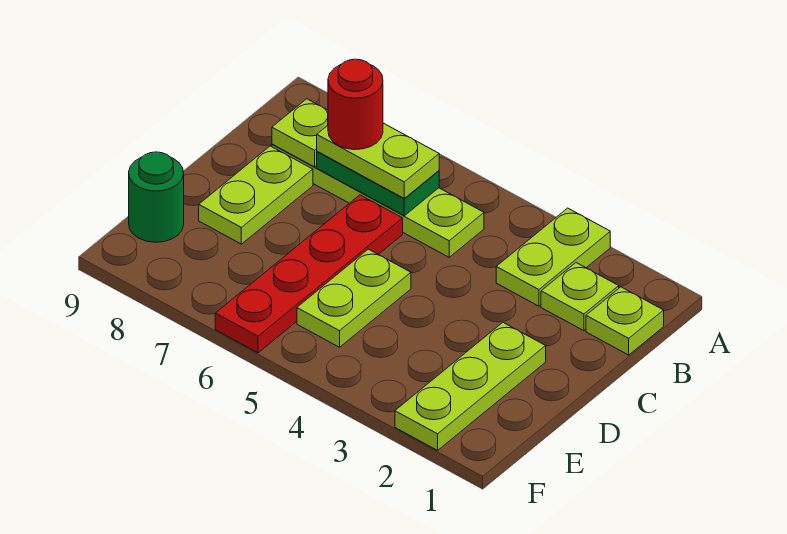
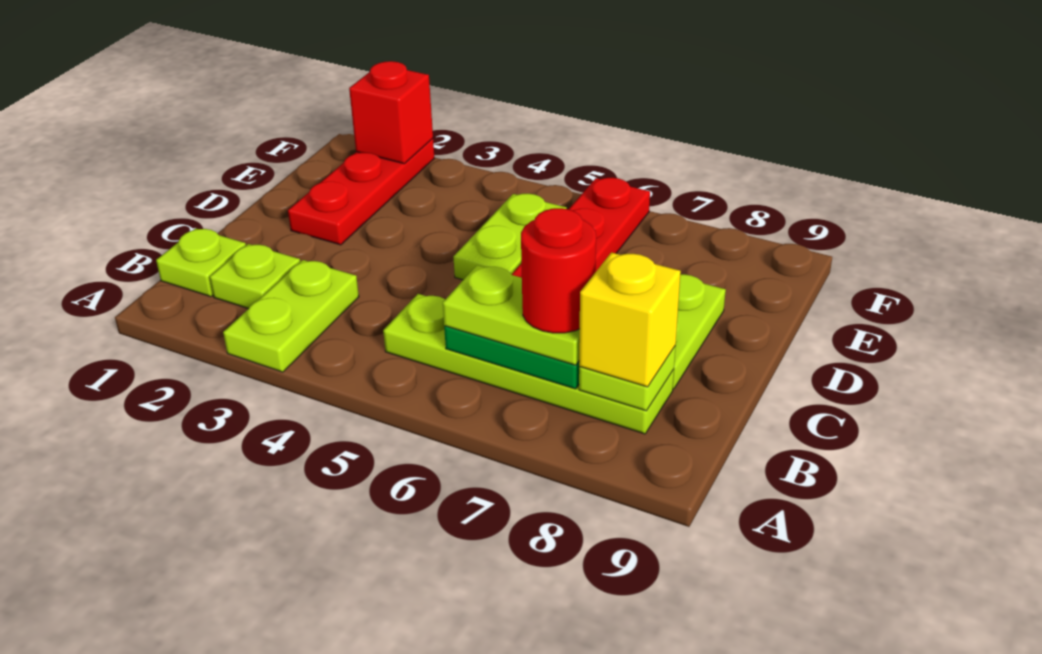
none -> yellow brick B8 level 3
lime plate D2:F2 level 1 -> red plate D2:F2 level 1
green round brick E9 level 1 -> none
none -> red brick F2 level 2

